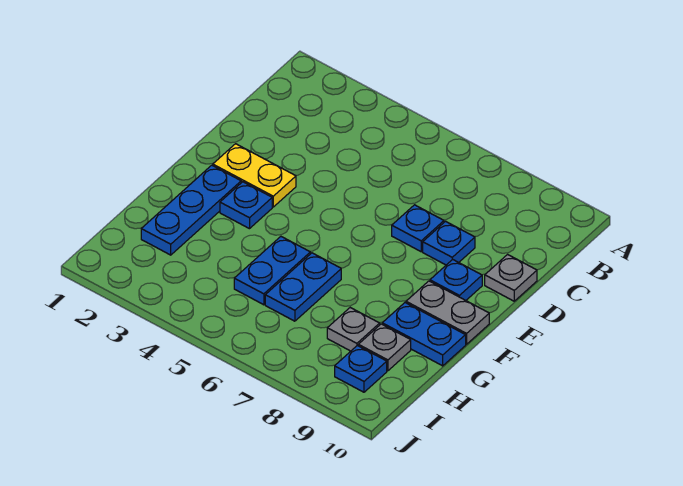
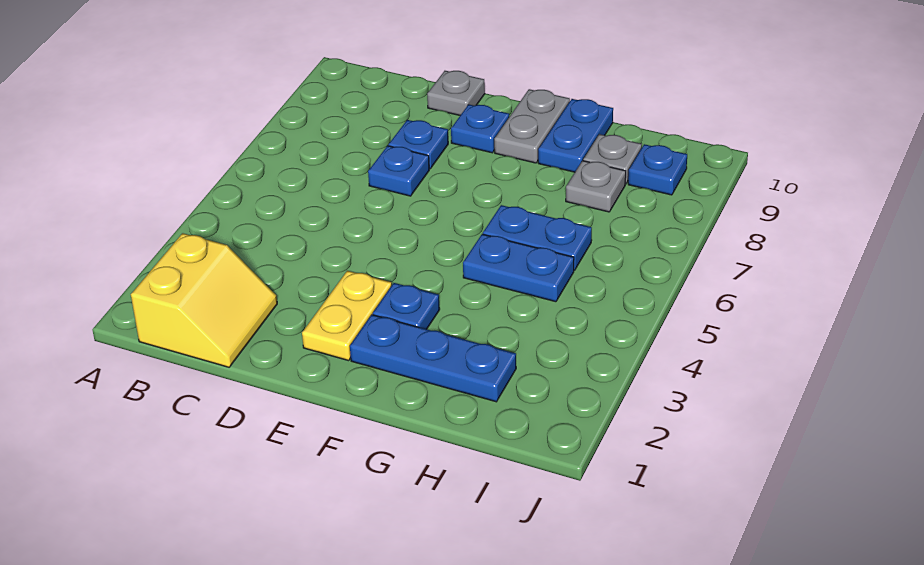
none -> yellow slope B1:C2 level 1 top B

